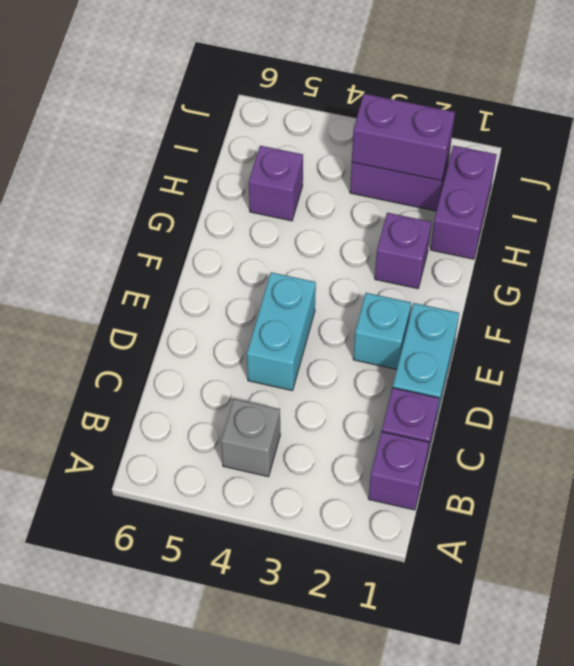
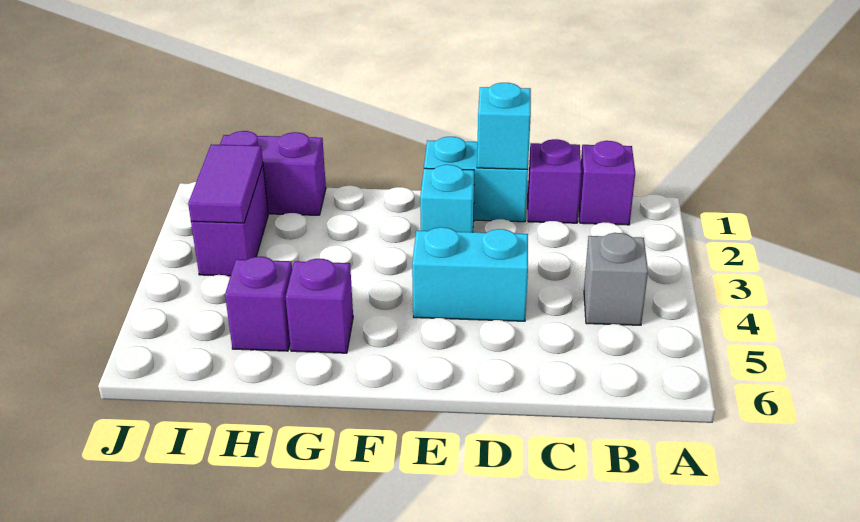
none -> cyan brick D1 level 2
purple brick G2 level 1 -> purple brick G5 level 1
purple brick I2:I3 level 2 -> purple tile I2:I3 level 2

